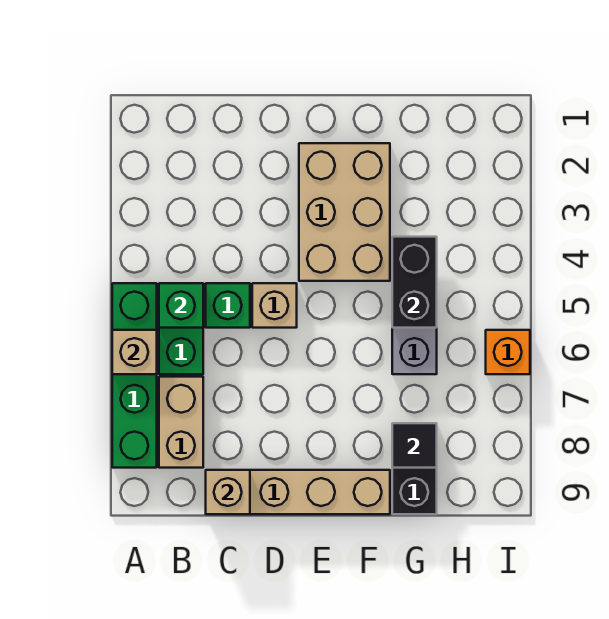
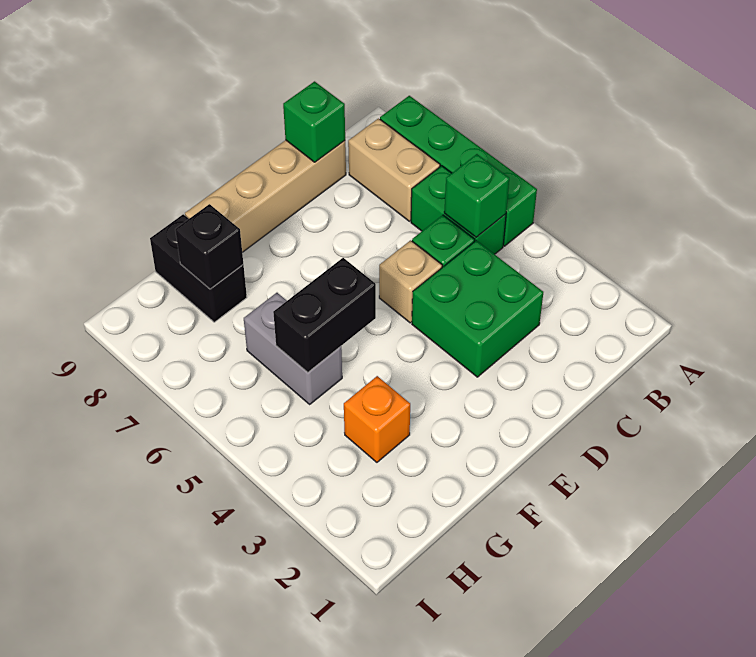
tan brick A6 level 2 -> none
none -> green brick C3:D4 level 1
tan brick C9 level 2 -> green brick C9 level 2
tan brick E2:F4 level 1 -> none
black brick G4:G5 level 2 -> black brick F5:G5 level 2
black tile G8 level 2 -> black brick G8 level 2
orange brick I6 level 1 -> orange brick G3 level 1

